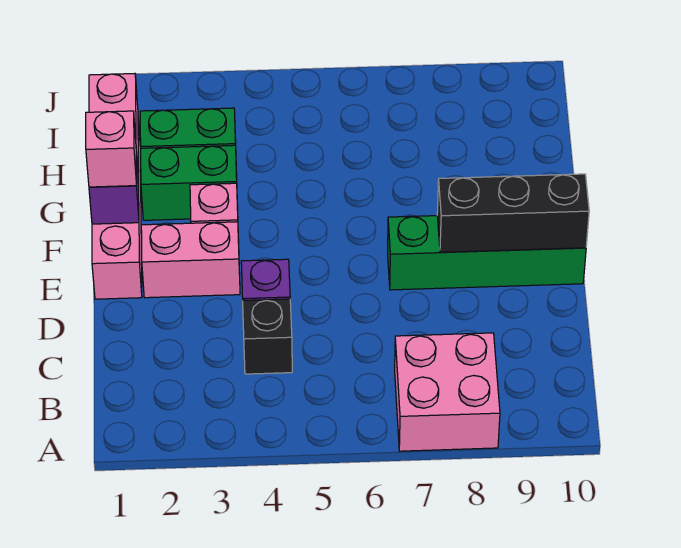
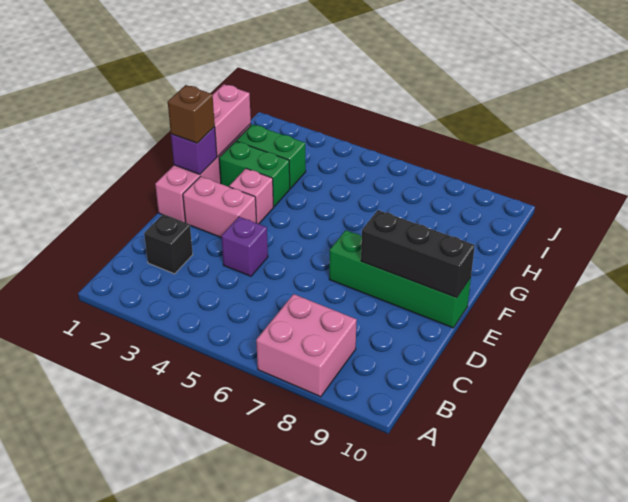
black brick C4 level 1 -> black brick C2 level 1
pink brick F1 level 3 -> brown brick F1 level 3

